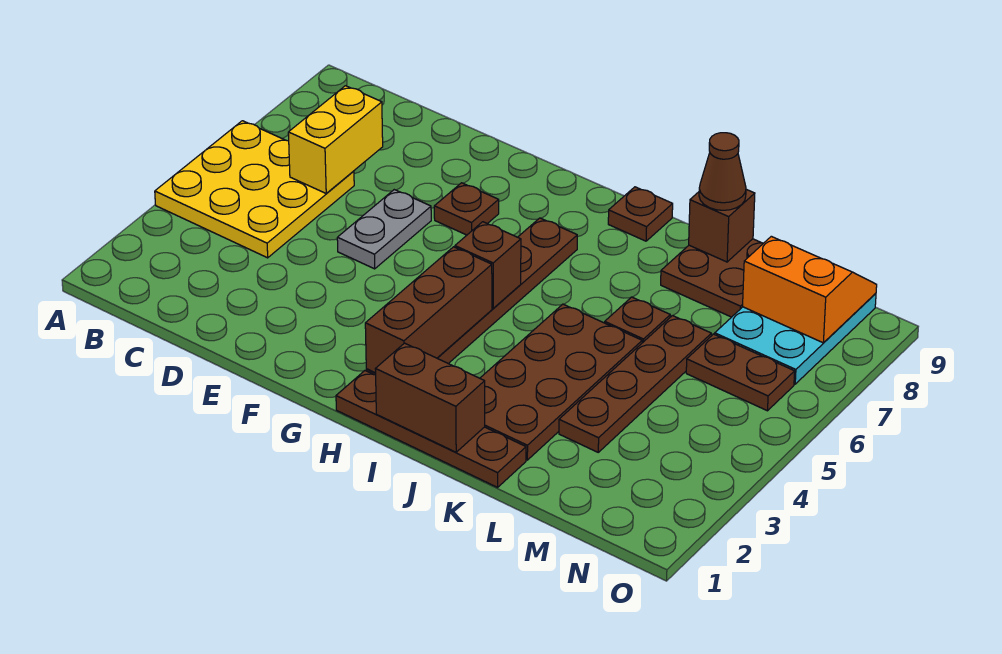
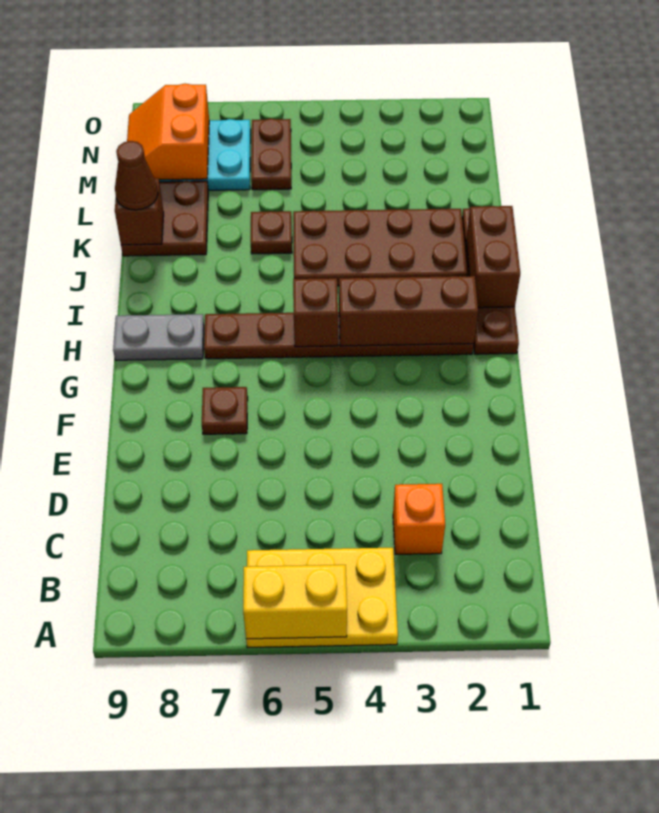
yellow plate A4:C6 level 1 -> yellow plate A4:B6 level 1
none -> orange brick C3 level 1
yellow brick C6:C7 level 2 -> yellow brick A5:A6 level 2
grey plate E5:E6 level 1 -> grey plate H8:H9 level 1
brown plate I9 level 1 -> none
brown plate L3:L6 level 1 -> none

